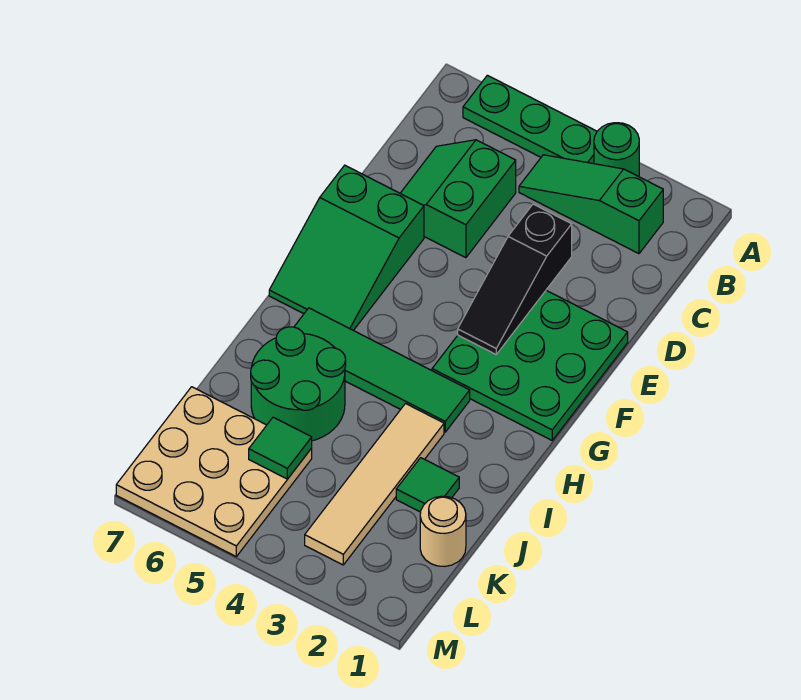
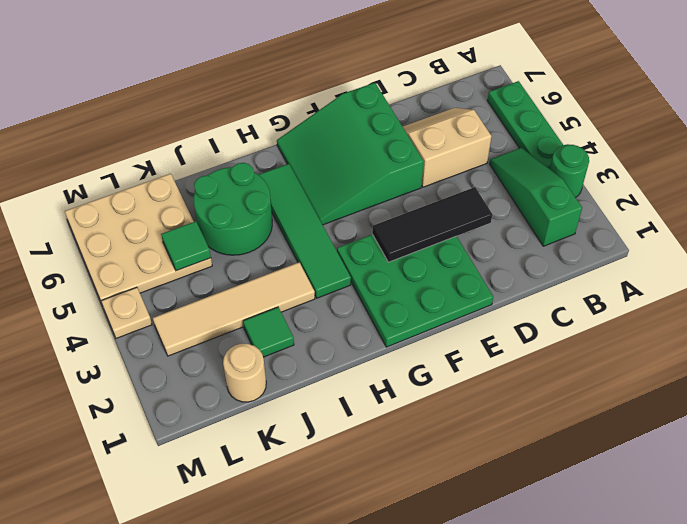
green slope C5:D6 level 1 top 5 -> tan slope C5:D6 level 1 top 5
black slope D3:F3 level 2 top D -> black tile D3:F3 level 2
green slope E6:G7 level 1 top E -> green slope E5:G7 level 1 top E
none -> tan plate M4 level 1

